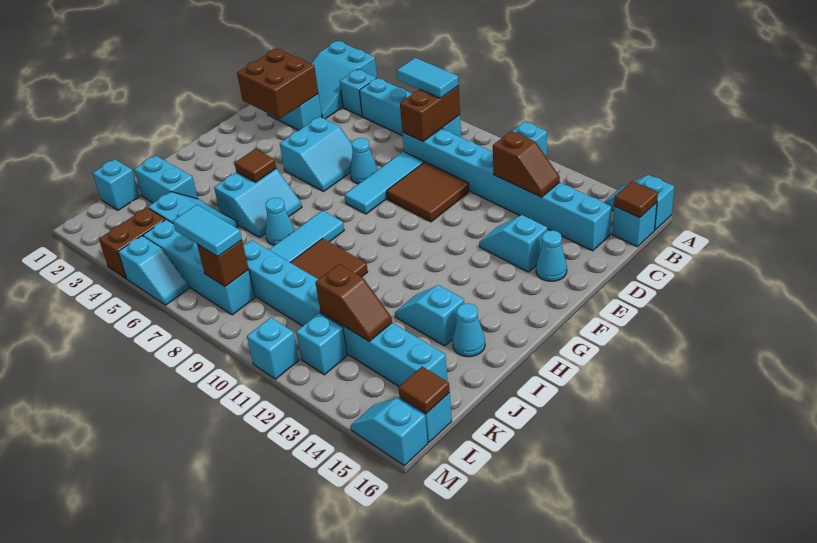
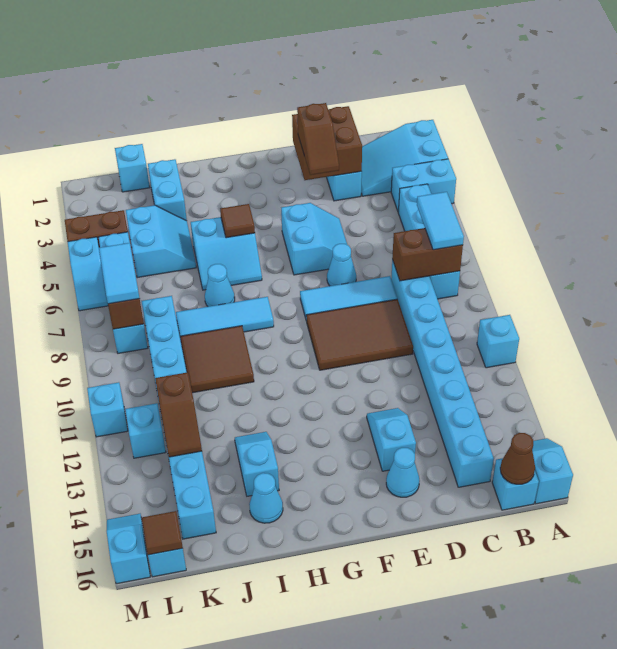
cyan brick B4 level 1 -> cyan brick A4:B4 level 1
brown tile B16 level 2 -> brown cone B16 level 2
brown slope C12:C13 level 2 top 12 -> brown slope E3:E4 level 3 top 3
brown tile D9:E10 level 1 -> brown tile D9:F10 level 1
cyan slope E5:F6 level 1 top 5 -> cyan slope E5:F6 level 1 top F

